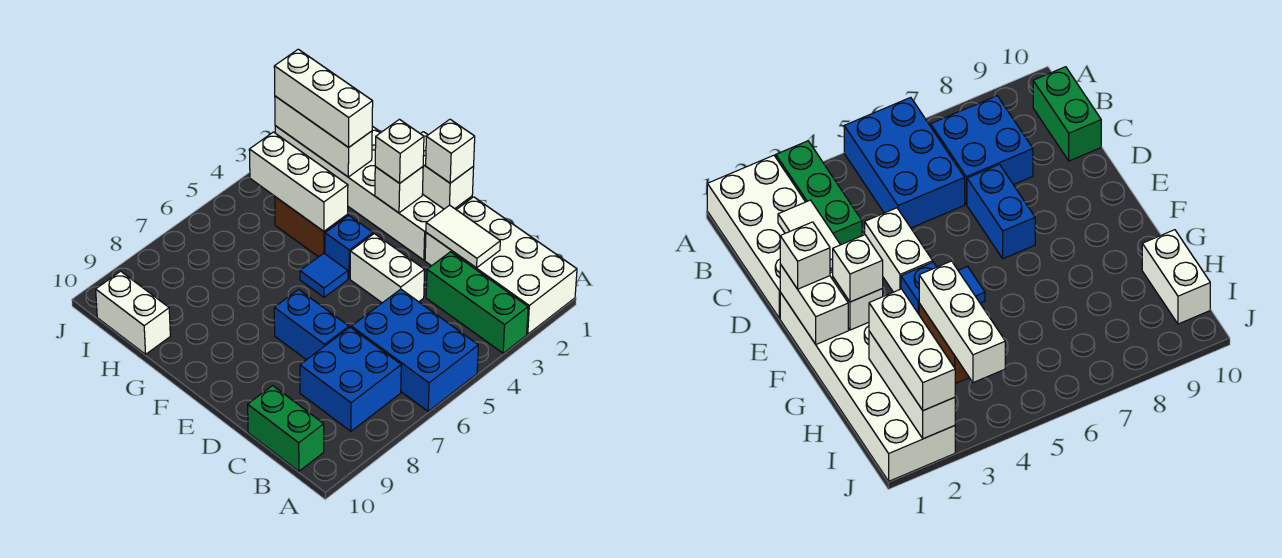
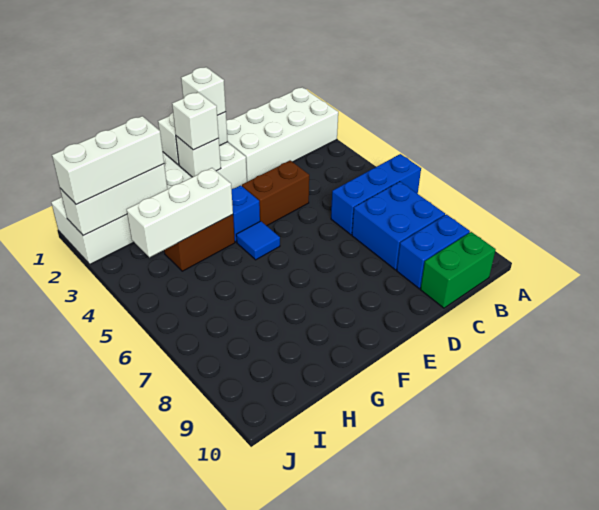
green brick A3:C3 level 1 -> none
blue brick A5:C6 level 1 -> blue brick A6:C6 level 1
white tile C2:D2 level 2 -> none
white brick D4:E4 level 1 -> brown brick D4:E4 level 1
blue brick D7:E7 level 1 -> blue brick B9:C9 level 1
white brick H10:I10 level 1 -> none

